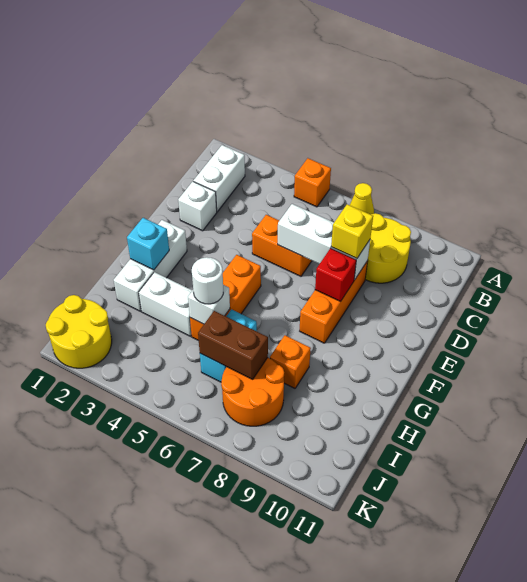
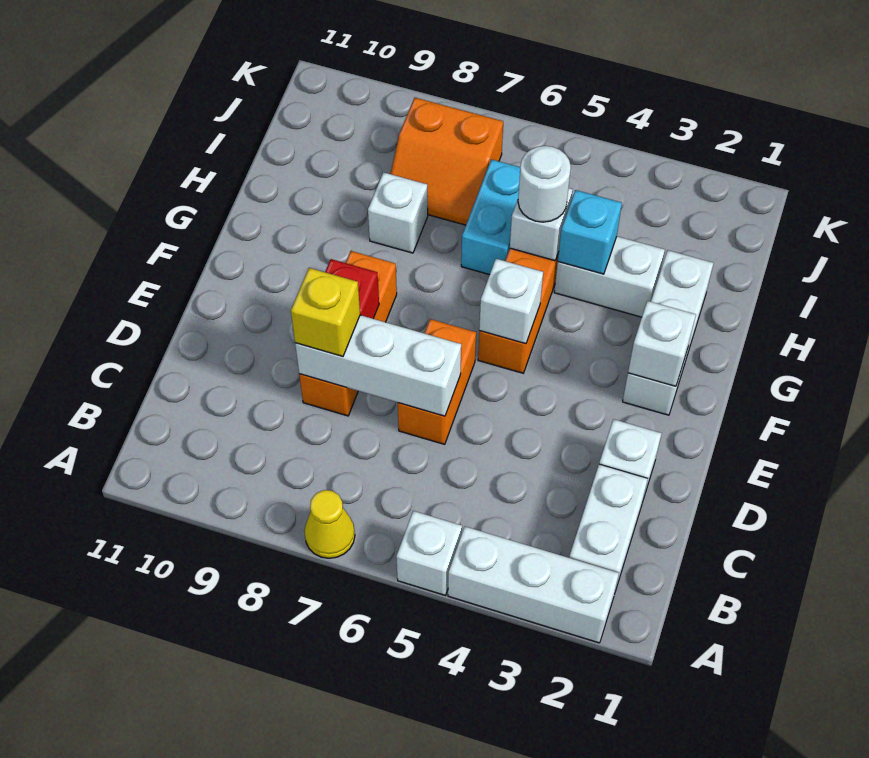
none -> white brick A2:A4 level 1
orange brick A5 level 1 -> white brick A5 level 1
yellow round brick B8:C9 level 1 -> none
orange brick D5:D6 level 1 -> orange brick D6:E6 level 1
none -> white brick F2 level 2
none -> white brick F5 level 2
cyan brick G2 level 2 -> cyan brick H4 level 2
orange brick H8 level 1 -> white brick H8 level 1
brown brick I6:I7 level 2 -> none
orange round brick I7:J8 level 1 -> orange slope I7:J8 level 1 top J
yellow round brick J1:K2 level 1 -> none

